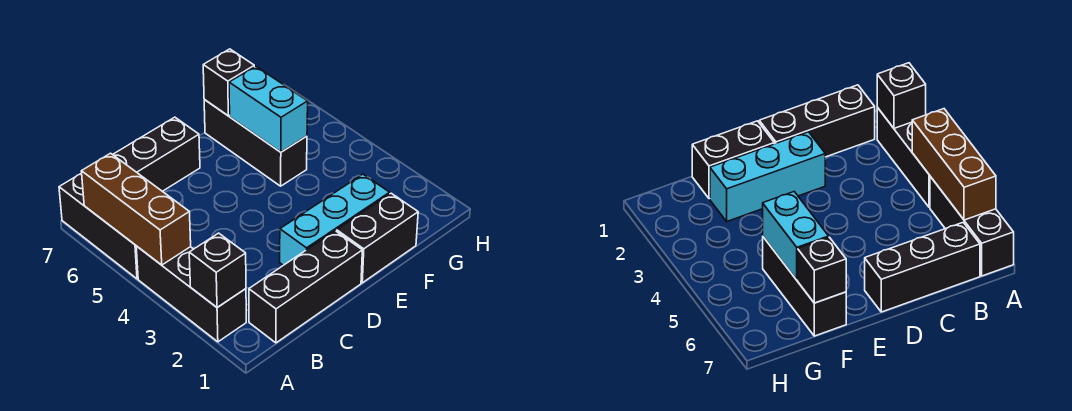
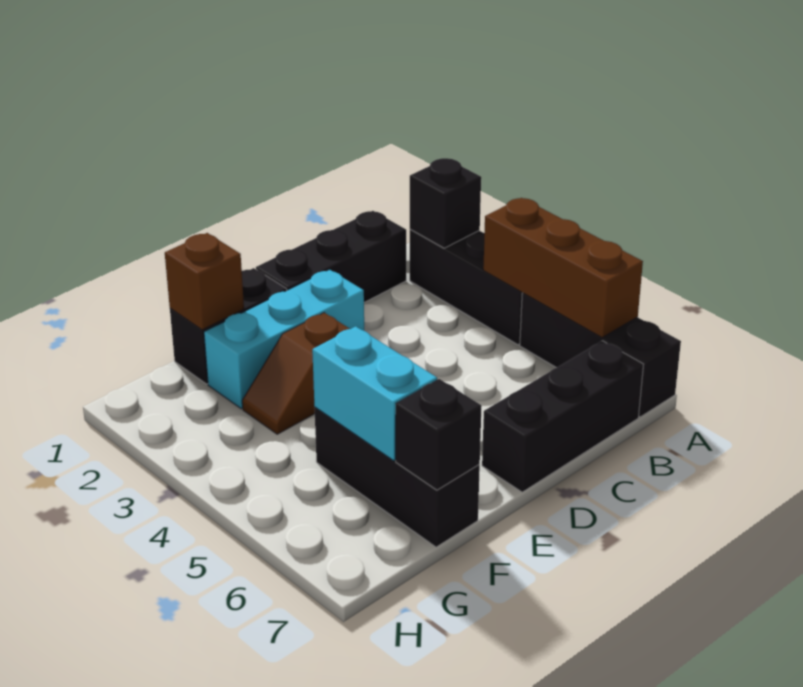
none -> brown slope E3:F3 level 1 top E
none -> brown brick F1 level 2

